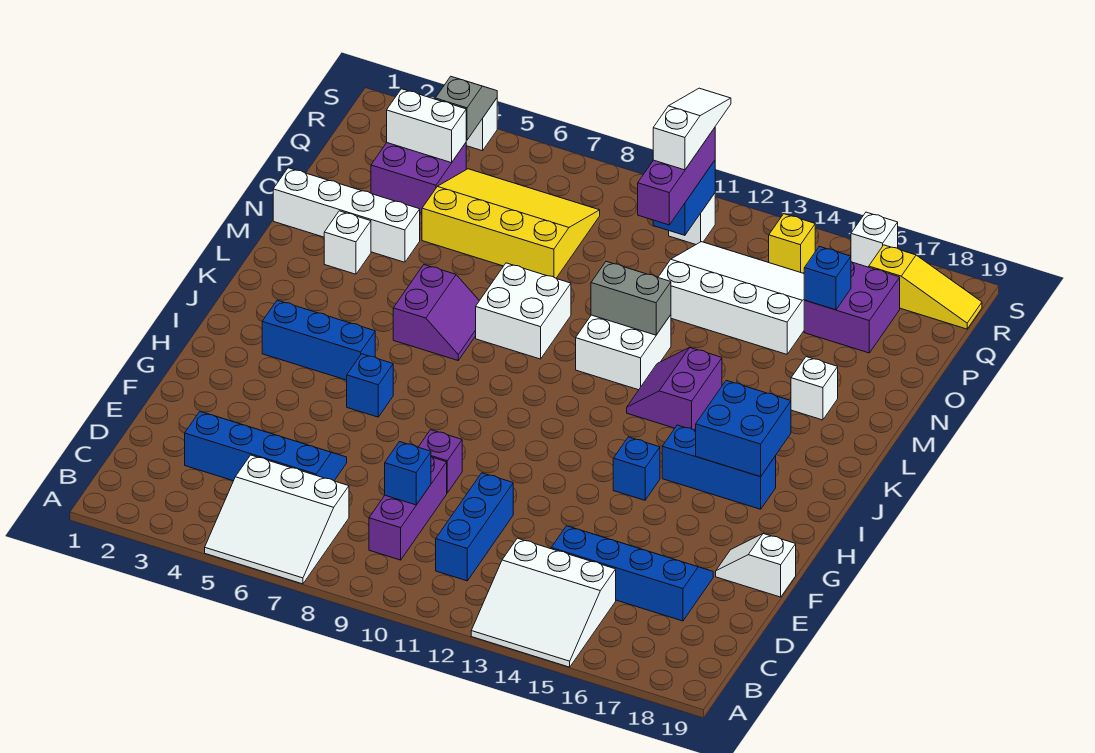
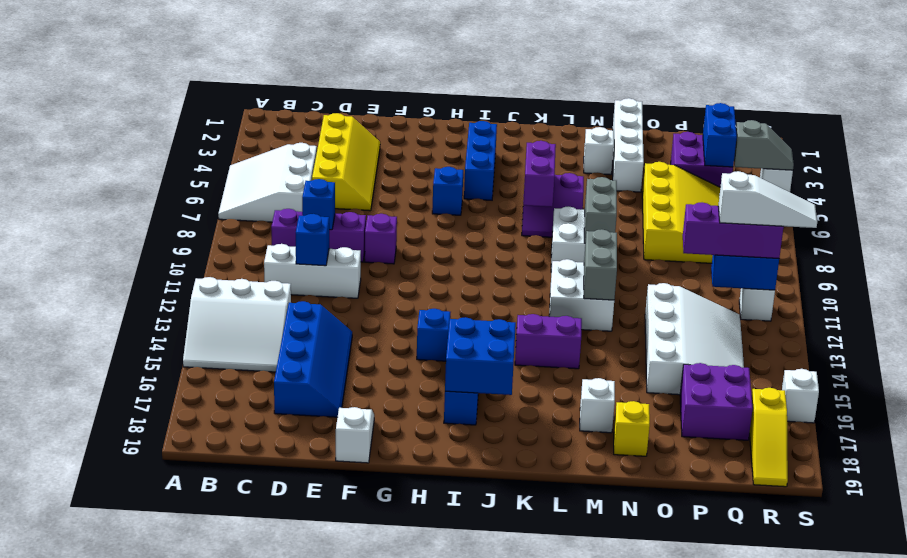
white slope A13:C15 level 1 top C -> white slope A13:C15 level 1 top 13
blue brick C11:E11 level 1 -> white brick C11:E11 level 1
blue slope D3:E6 level 1 top D -> yellow slope D3:E6 level 1 top D
none -> purple brick K6:K7 level 2
none -> grey brick M8:M9 level 2
blue brick P16 level 2 -> blue brick D11 level 2
white brick Q3:Q4 level 2 -> blue brick Q3:Q4 level 2
yellow brick R14 level 1 -> yellow brick N18 level 1

